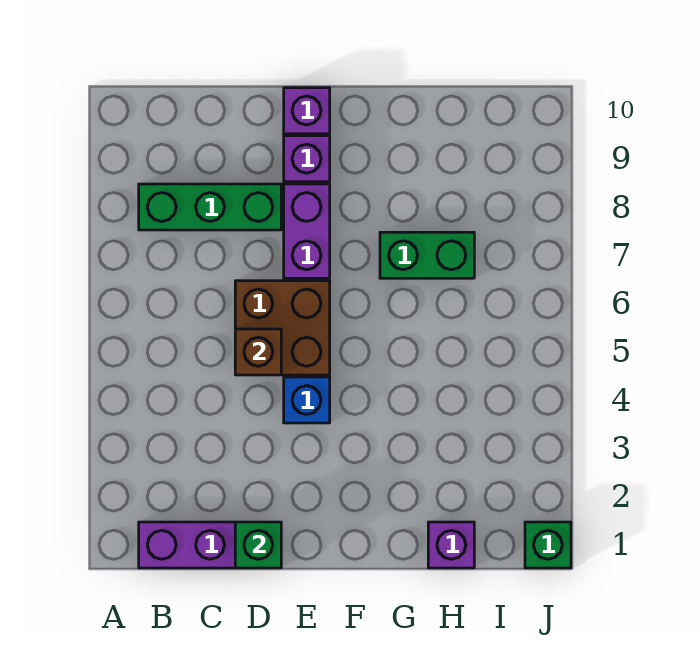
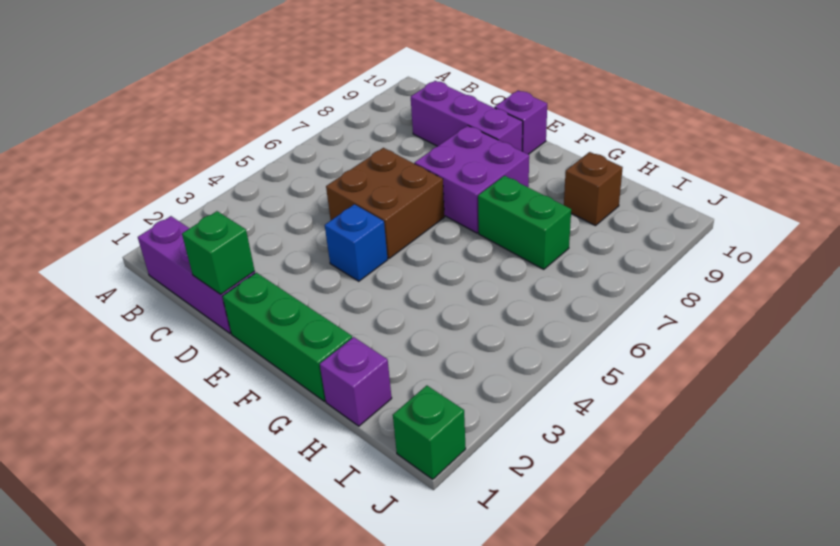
green brick B8:D8 level 1 -> green brick E1:G1 level 1
brown brick D5 level 2 -> brown brick H9 level 1
purple brick E7:E8 level 1 -> purple brick E7:F8 level 1
purple brick E9 level 1 -> purple brick C9:E9 level 1

